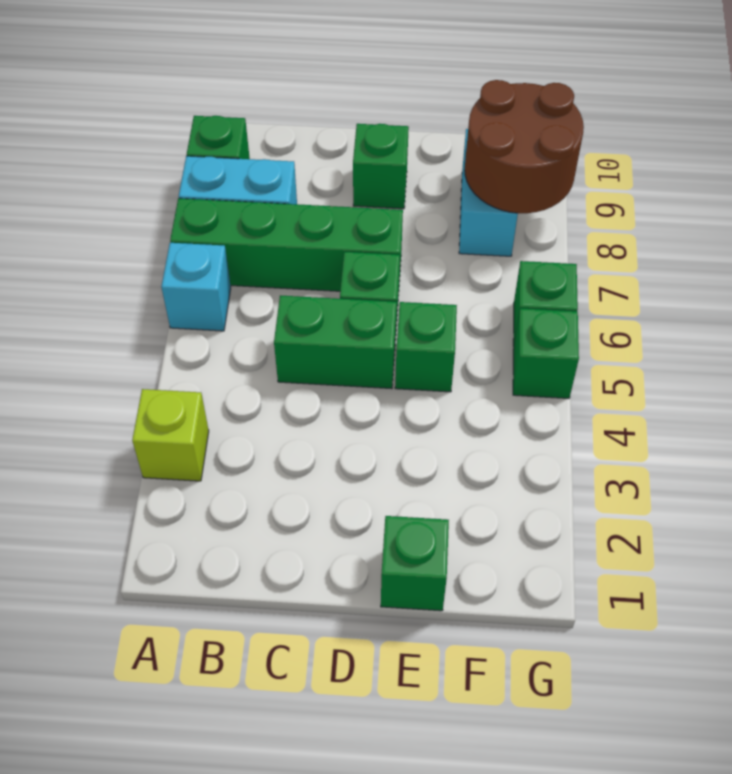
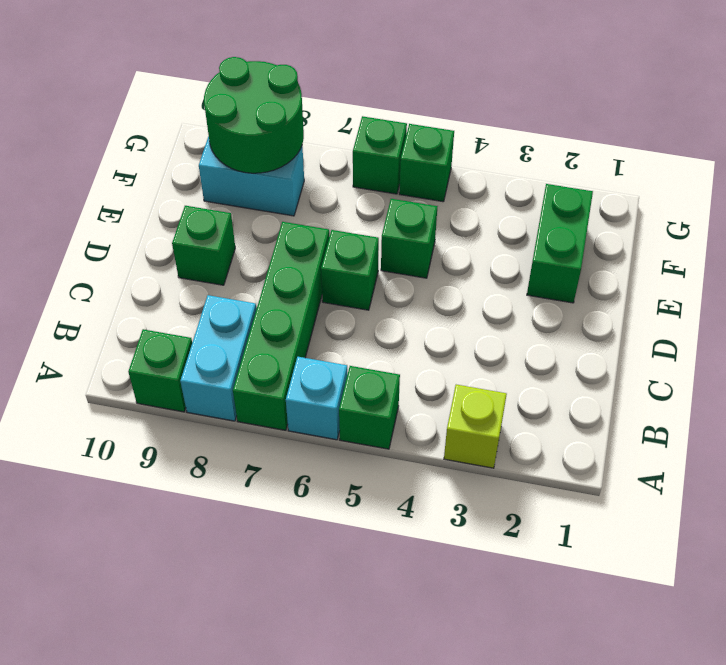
green brick C5:D5 level 1 -> green brick E2:F2 level 1
green brick E1 level 1 -> green brick A5 level 1
brown round brick F8:G9 level 2 -> green round brick F8:G9 level 2

